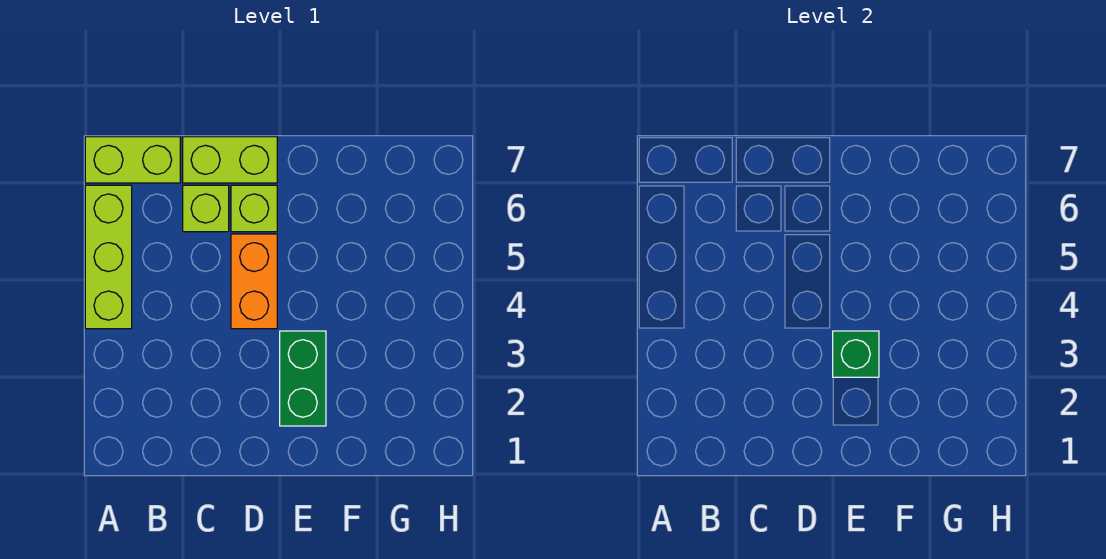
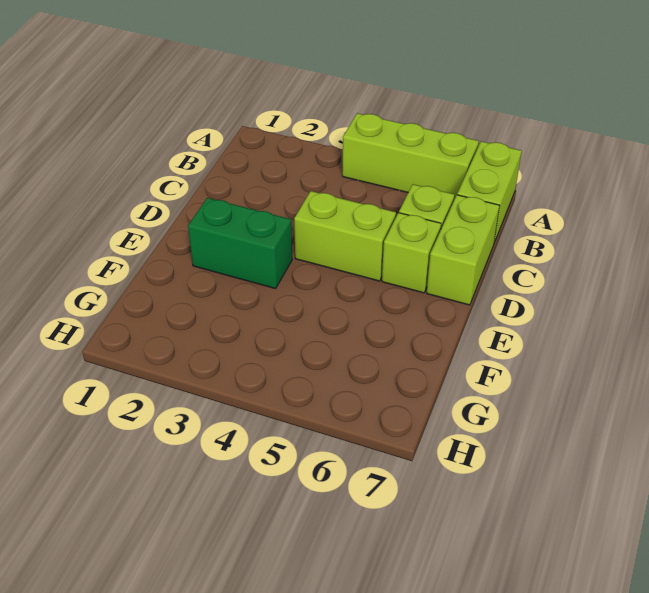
orange brick D4:D5 level 1 -> lime brick D4:D5 level 1
green brick E3 level 2 -> none

